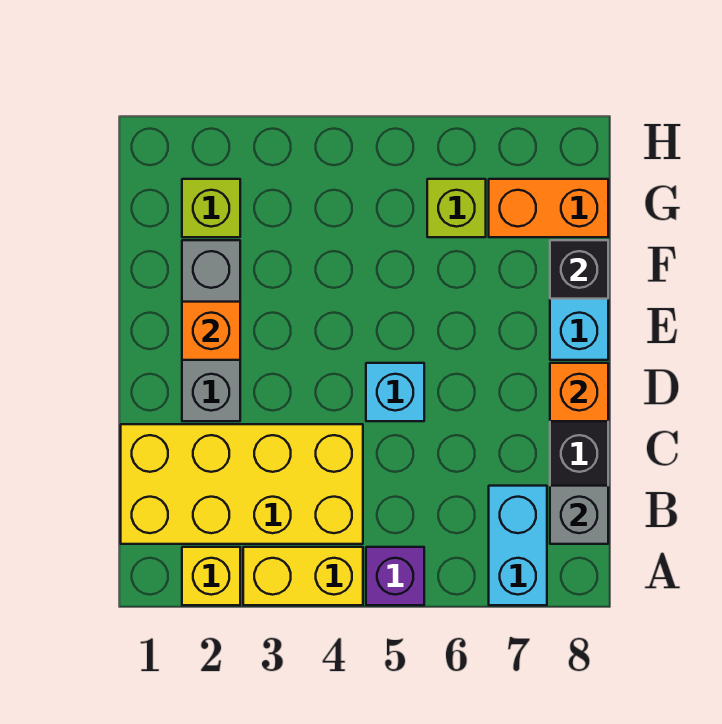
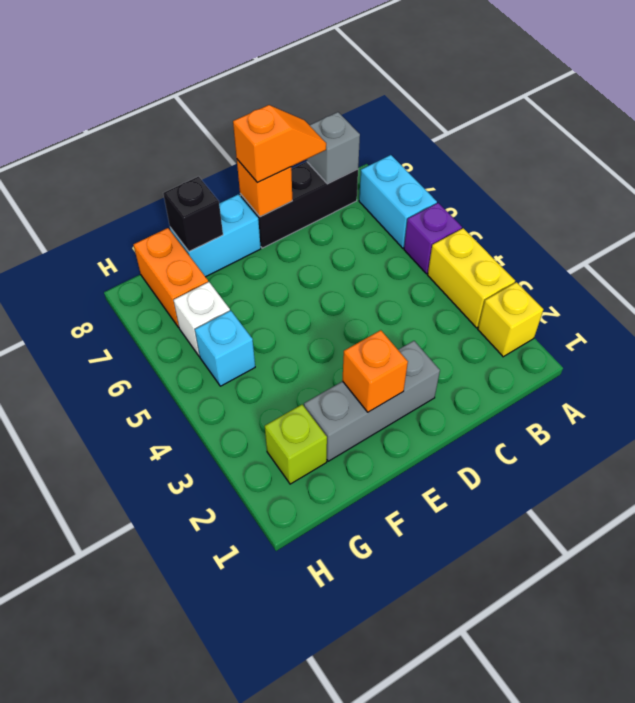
cyan brick A7:B7 level 1 -> cyan brick A6:A7 level 1
yellow brick B1:C4 level 1 -> none
none -> orange slope C8:D8 level 3 top D
cyan brick D5 level 1 -> cyan brick G5 level 1
lime brick G6 level 1 -> white brick G6 level 1

